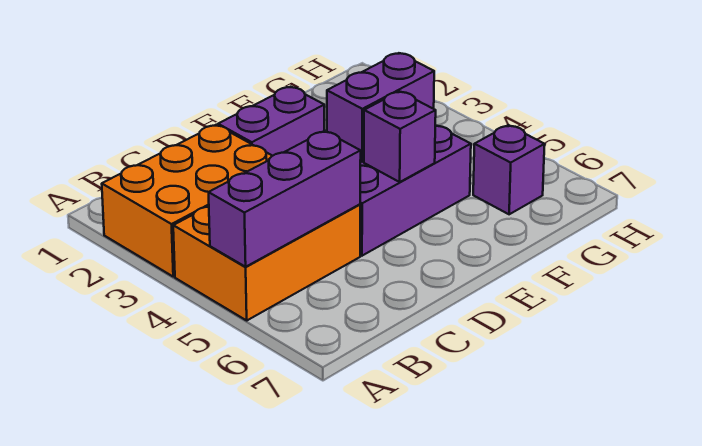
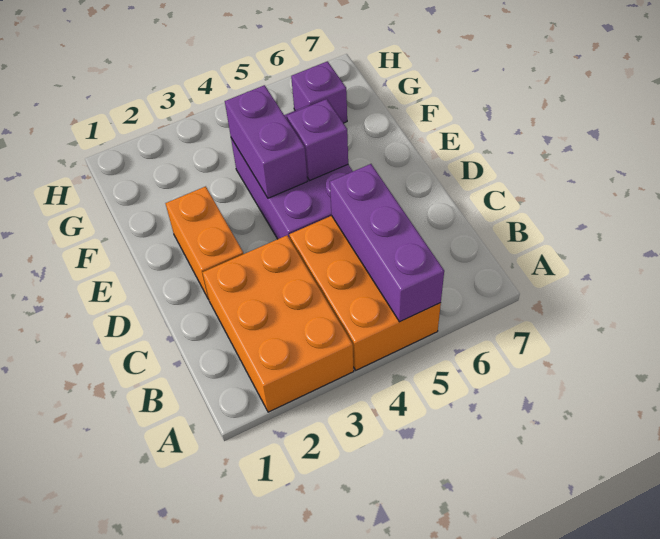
purple brick D2:E2 level 1 -> orange brick D2:E2 level 1

